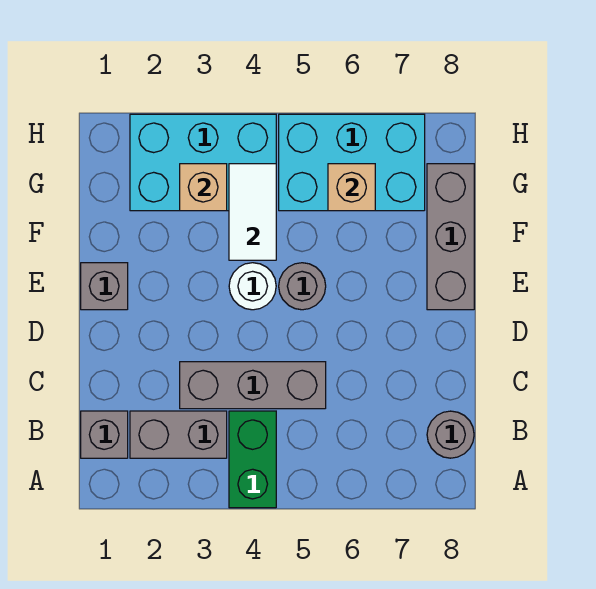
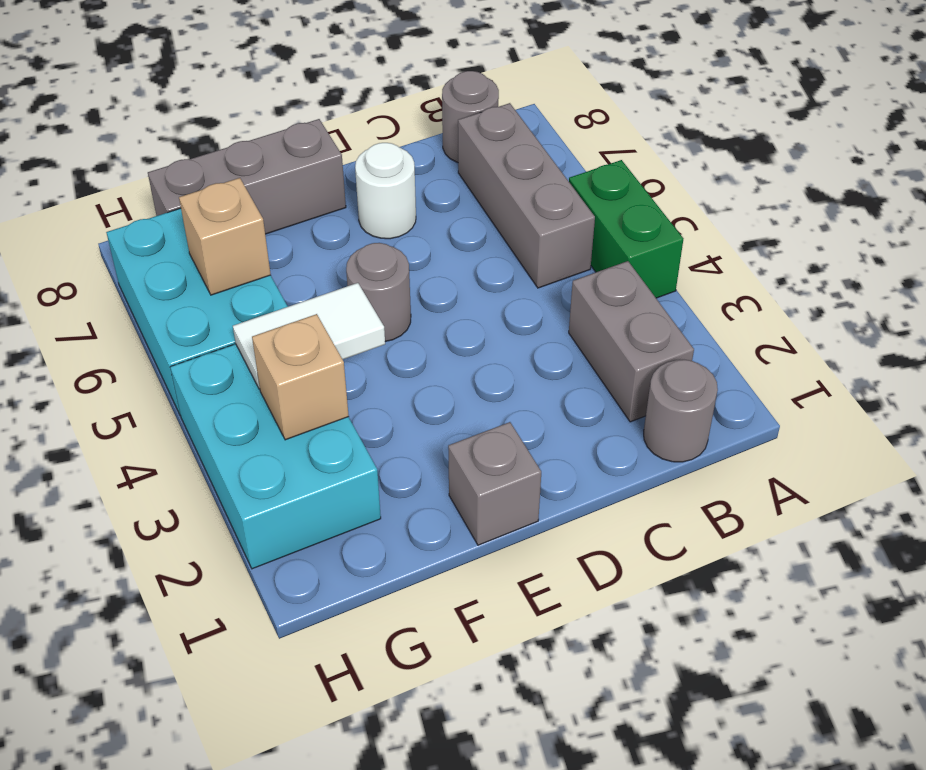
green brick A4:B4 level 1 -> green brick A4:A5 level 1
grey brick B1 level 1 -> grey round brick B1 level 1
grey brick C3:C5 level 1 -> grey brick B5:B7 level 1
white round brick E4 level 1 -> white round brick D7 level 1

